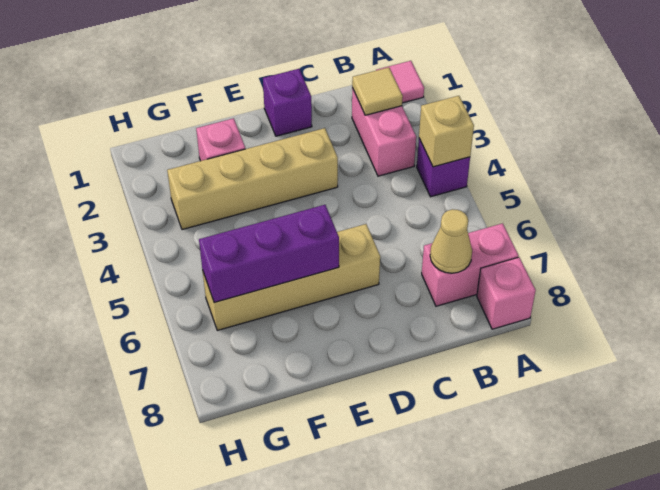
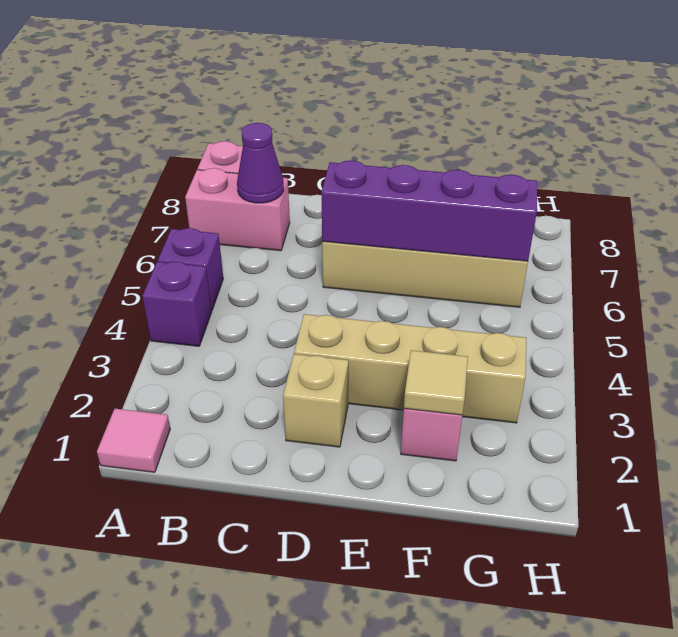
tan brick A4 level 2 -> tan brick D2 level 1
pink brick B2:B3 level 1 -> none
tan tile B2 level 2 -> tan tile F2 level 2
tan cone B7 level 2 -> purple cone B7 level 2
purple brick D1 level 1 -> purple brick A5 level 1
purple brick E6:G6 level 2 -> purple brick D6:G6 level 2

